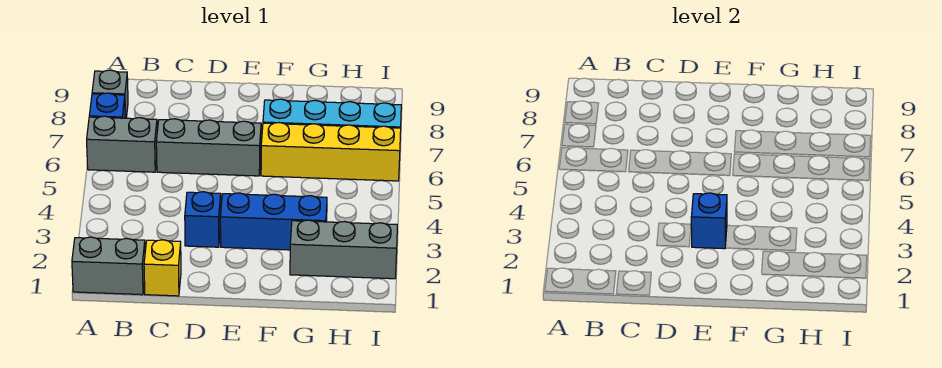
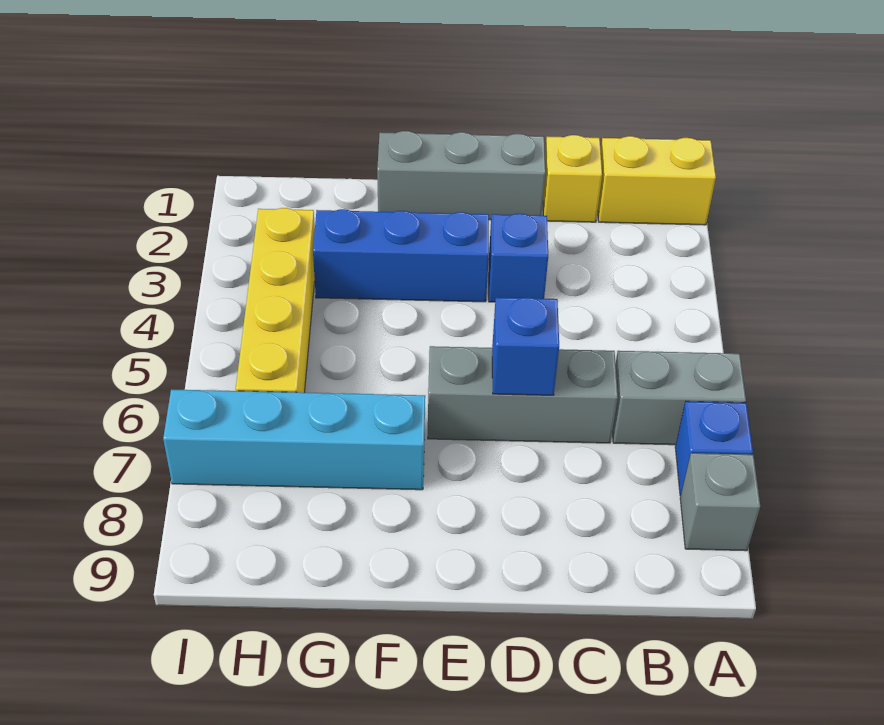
grey brick A1:B1 level 1 -> yellow brick A1:B1 level 1
blue brick E3 level 2 -> blue brick D6 level 2
yellow brick F6:I6 level 1 -> yellow brick H3:H6 level 1
grey brick G2:I2 level 1 -> grey brick D1:F1 level 1

